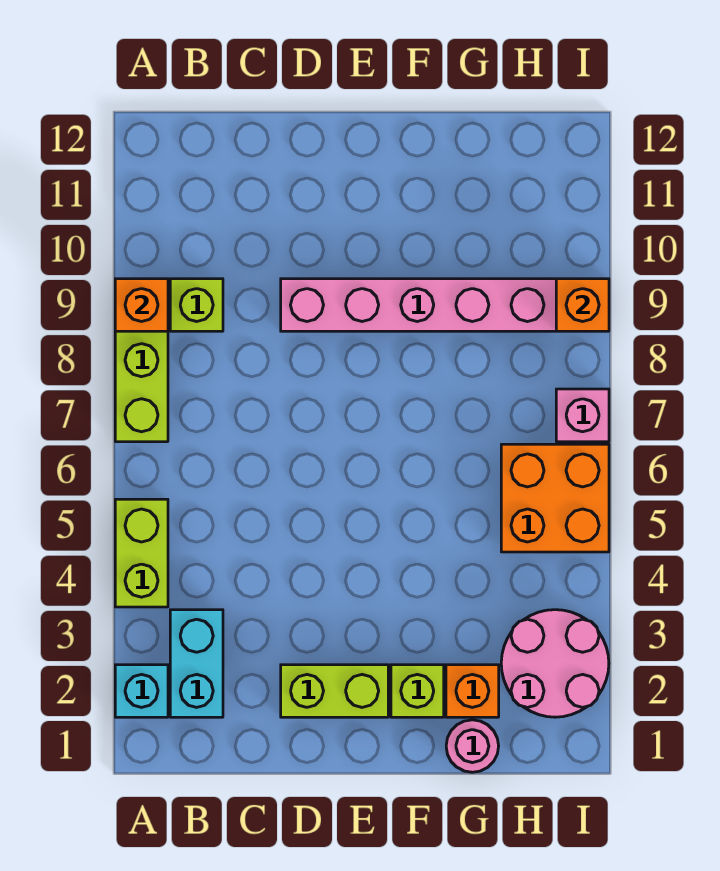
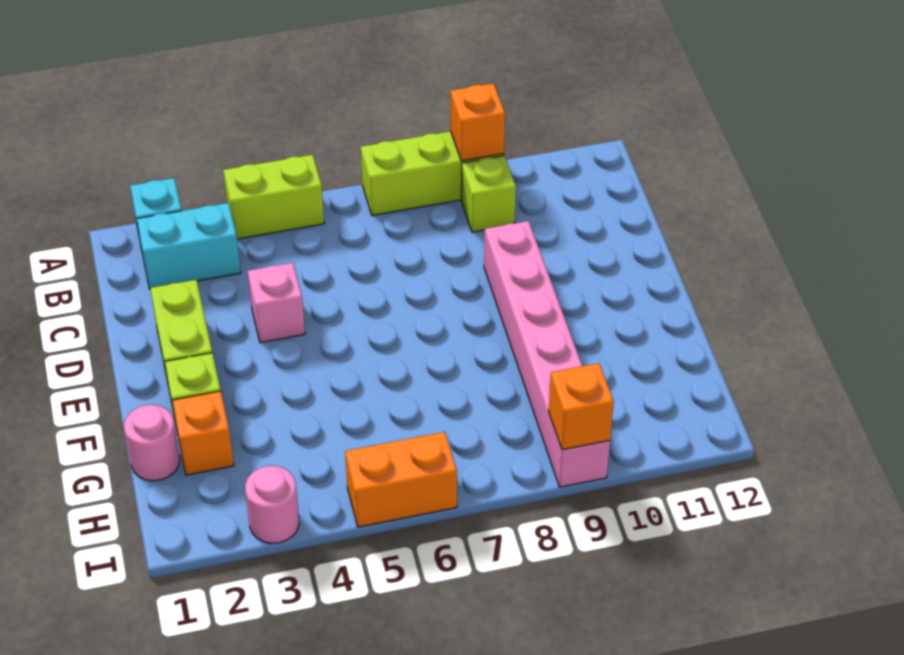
pink round brick H2:I3 level 1 -> pink round brick I3 level 1
orange brick H5:I6 level 1 -> orange brick I5:I6 level 1
pink brick I7 level 1 -> pink brick D4 level 1

